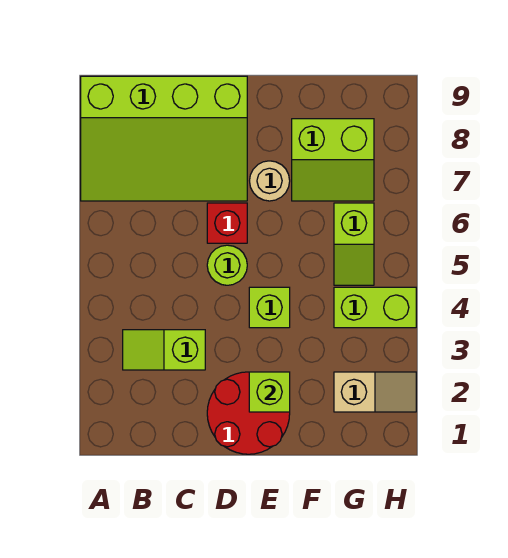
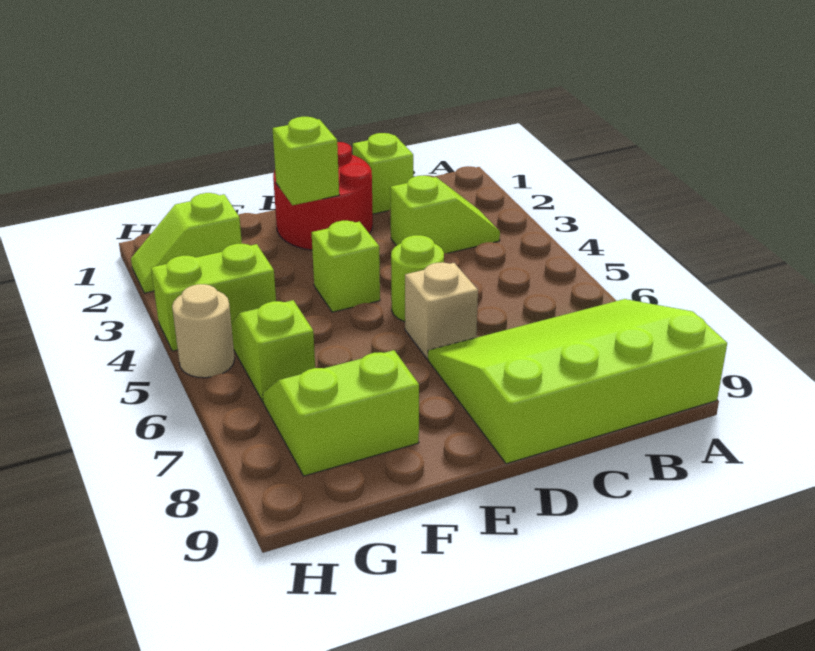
none -> lime brick C1 level 1
red brick D6 level 1 -> tan brick D6 level 1
tan round brick E7 level 1 -> tan round brick H5 level 1
tan slope G2:H2 level 1 top G -> lime slope G2:H2 level 1 top G

